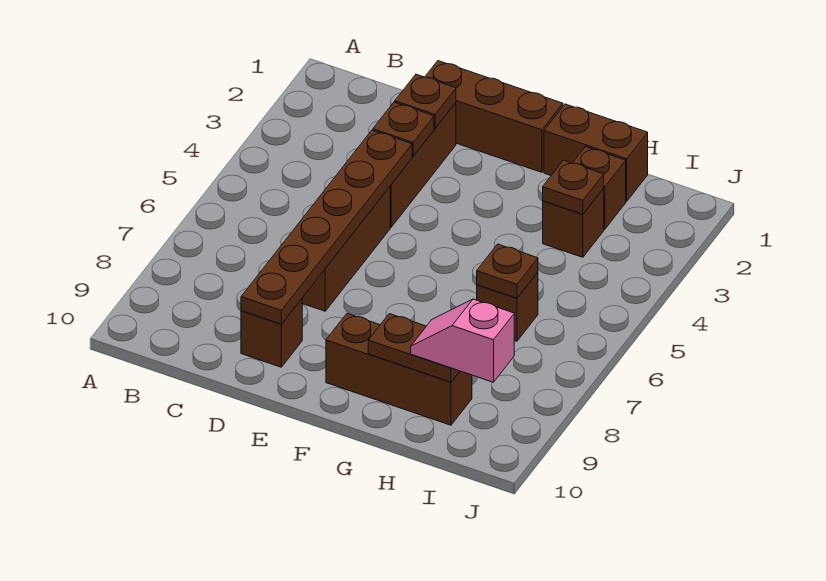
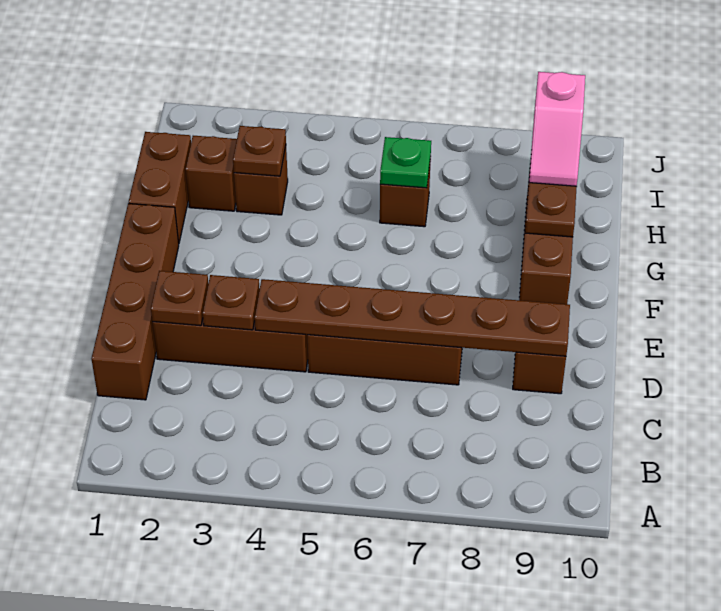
brown brick D1:F1 level 1 -> brown brick C1:F1 level 1
brown plate H6 level 2 -> green plate H6 level 2

